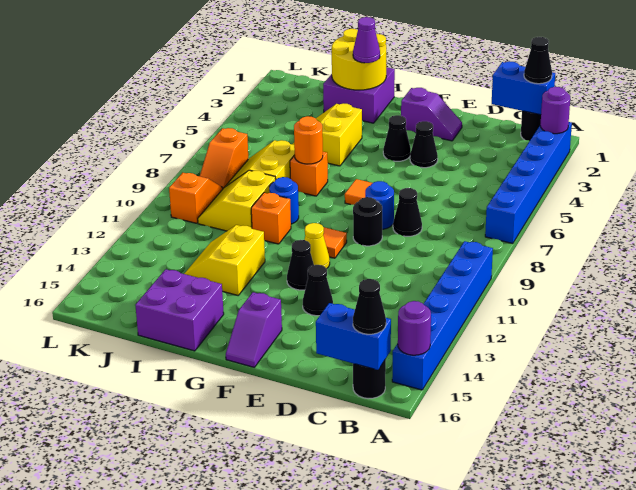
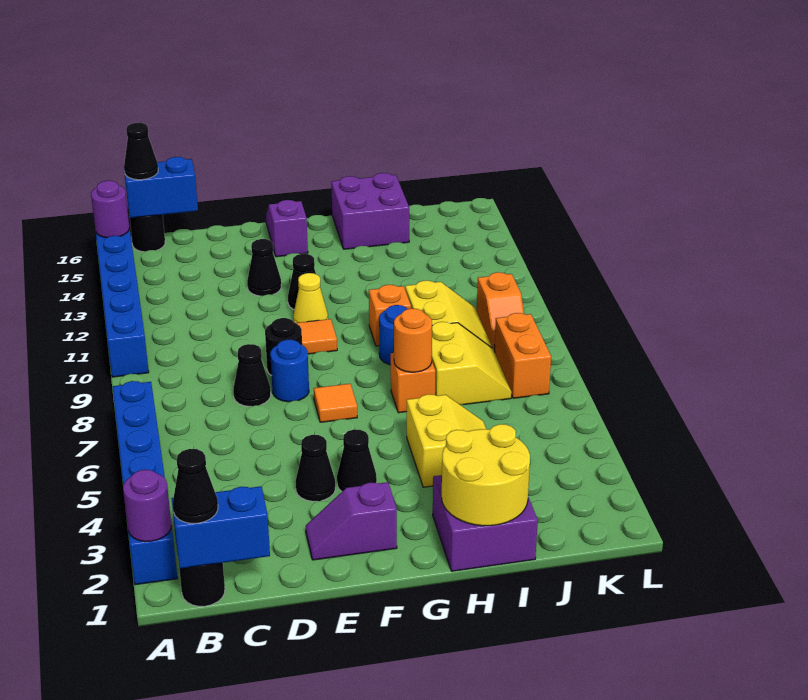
purple cone H2 level 3 -> none
yellow slope H12:I13 level 1 top H -> none
orange slope K7:K8 level 1 top 7 -> orange brick K7:K8 level 1

